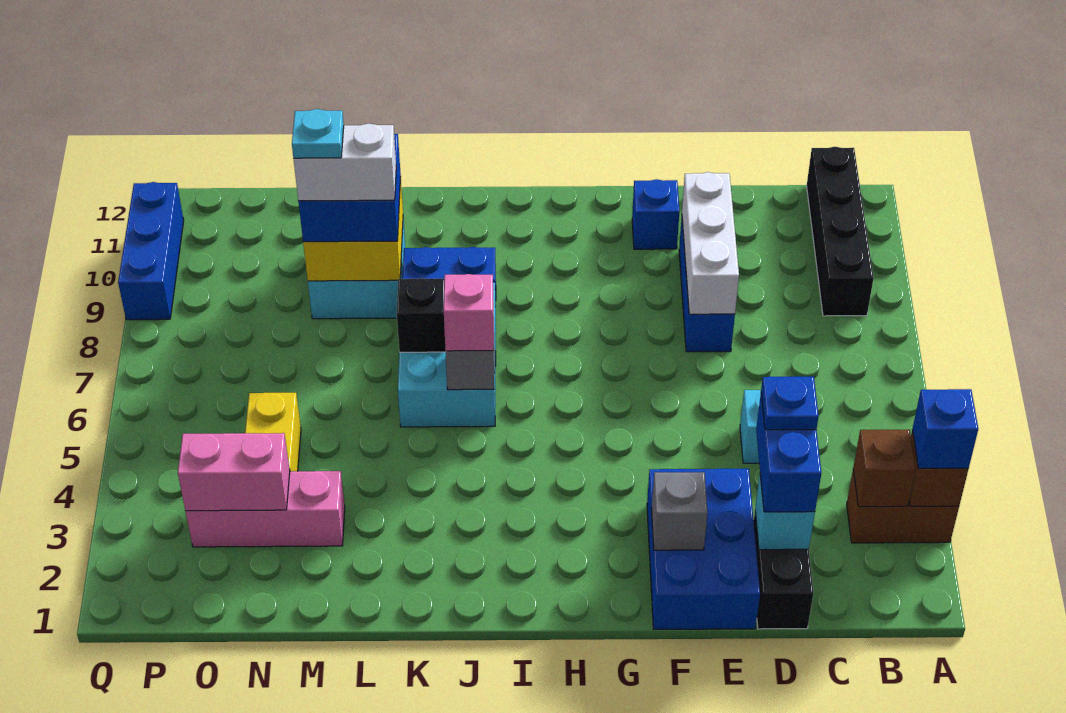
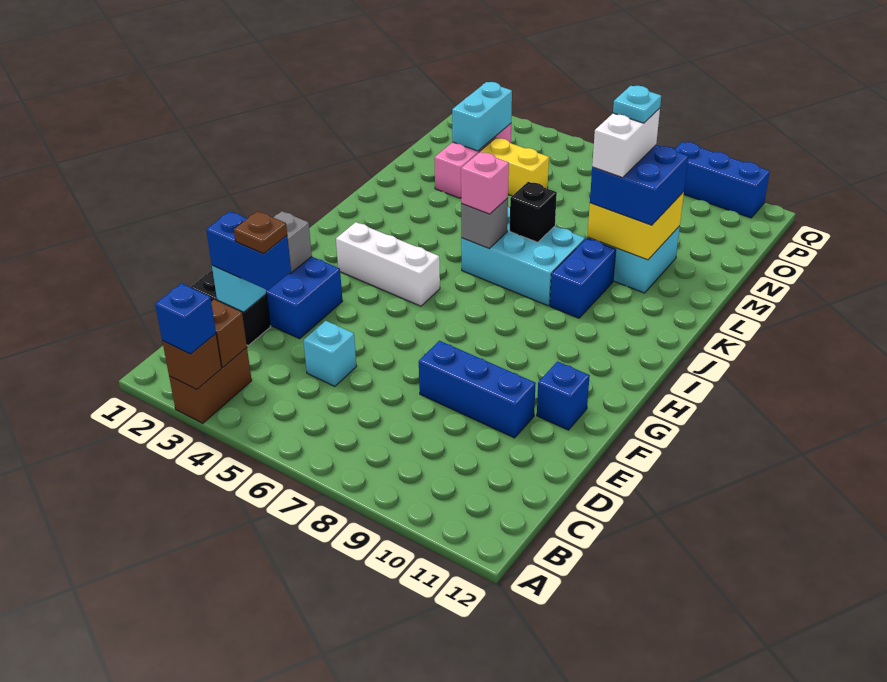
black brick B9:B12 level 1 -> none
blue plate D3 level 4 -> brown plate D3 level 4
white brick E8:E10 level 2 -> white brick H3:H5 level 1
pink brick N3:O3 level 2 -> cyan brick N3:O3 level 2

